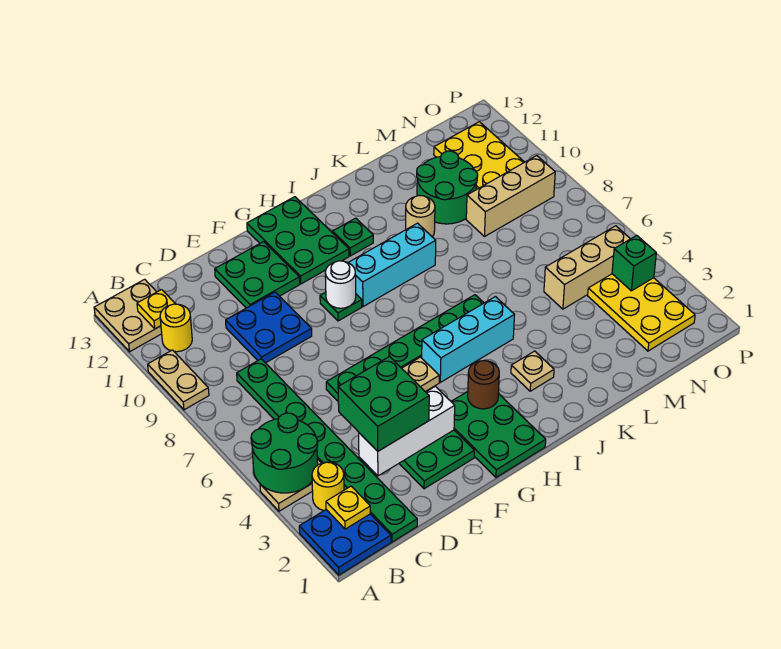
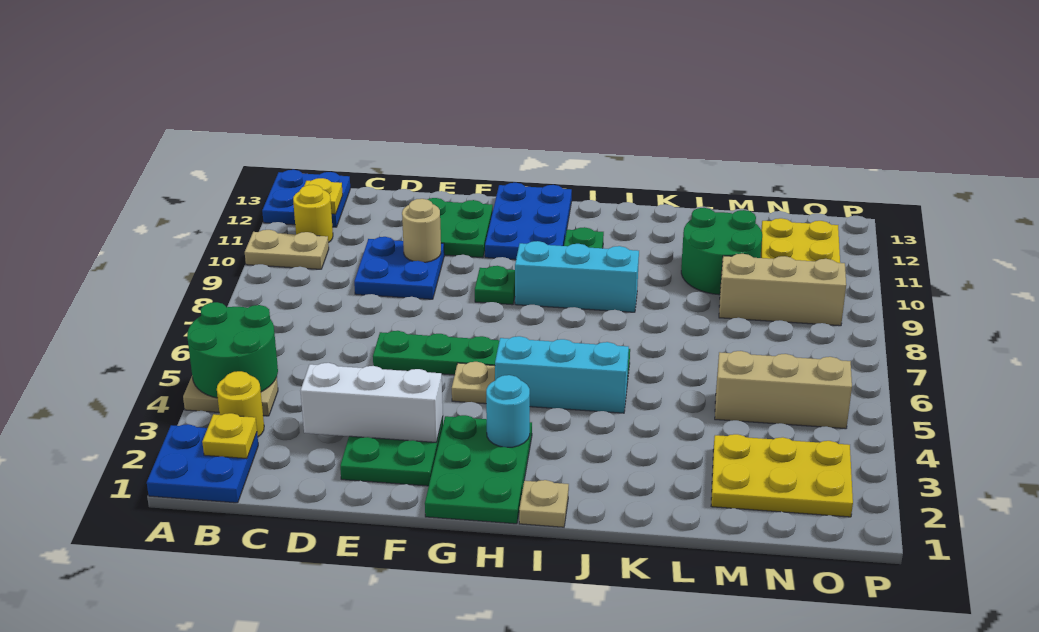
tan plate A9:A10 level 1 -> tan plate A10:B10 level 1
tan plate A12:B13 level 1 -> blue plate A12:B13 level 1
green plate C1:C8 level 1 -> none
green brick D3:E4 level 3 -> none
white round brick G9 level 2 -> none
green plate G11:H13 level 1 -> blue plate G11:H13 level 1
brown round brick H3 level 2 -> cyan round brick H3 level 2
tan plate J3 level 1 -> tan plate I1 level 1
tan round brick K10 level 1 -> tan round brick E10 level 2
yellow plate N2:O4 level 1 -> yellow plate M2:O3 level 1
green brick O4 level 2 -> none

